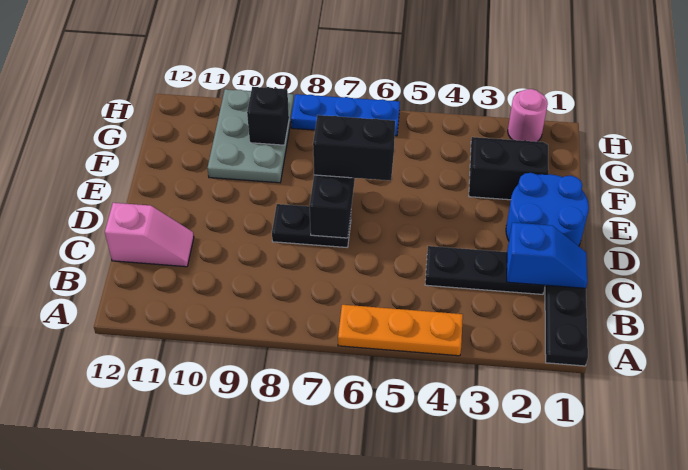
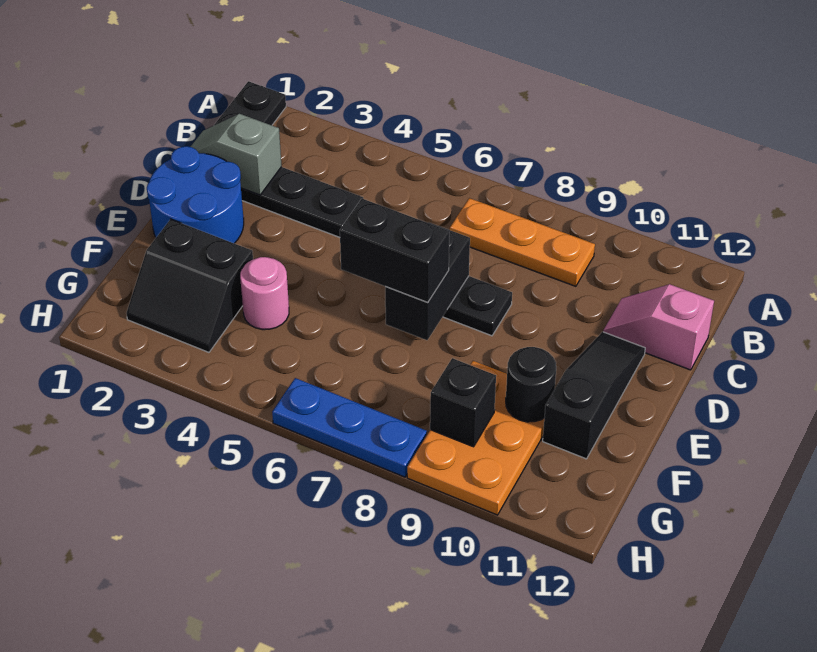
orange plate A4:A6 level 1 -> orange plate B7:B9 level 1
blue slope C1:C2 level 2 top 2 -> grey slope C1:C2 level 2 top 2
none -> black slope D11:F11 level 1 top F
grey plate F9:H10 level 1 -> orange plate F9:H10 level 1
none -> black round brick F10 level 2
pink round brick H2 level 1 -> pink round brick F4 level 1

